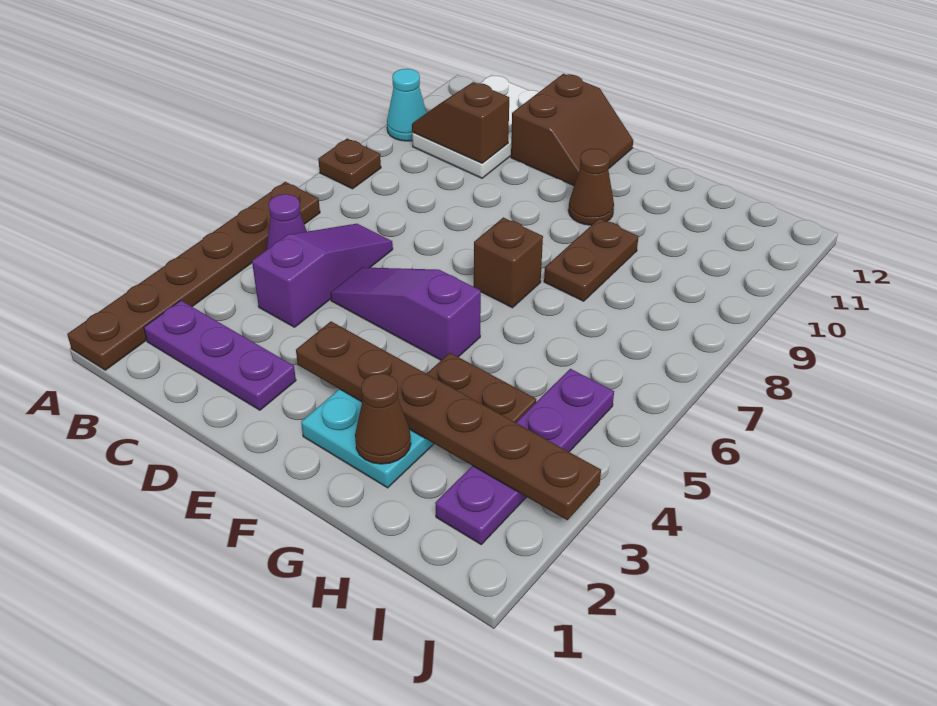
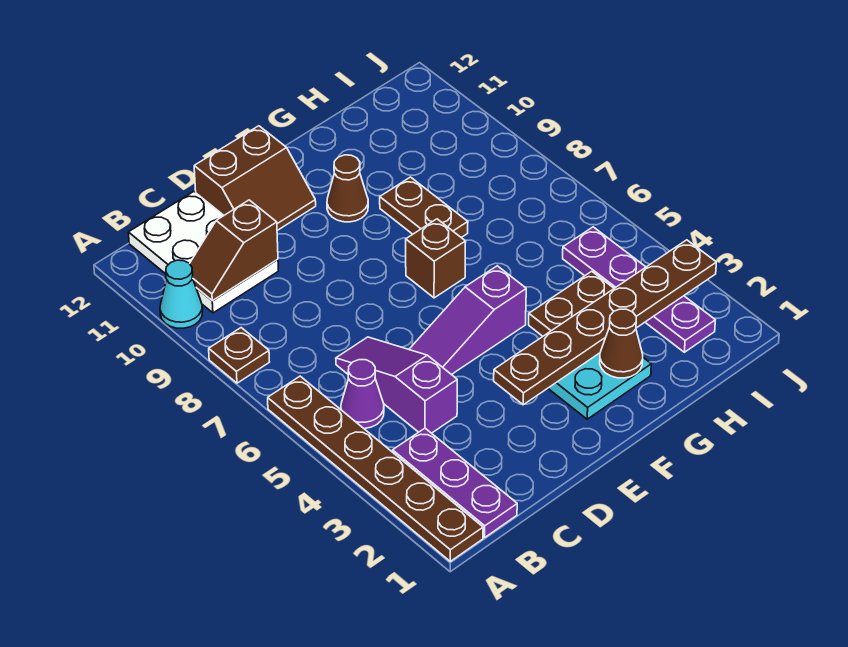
purple plate B2:D2 level 1 -> purple plate B1:B3 level 1
brown slope D11:E12 level 1 top D -> brown slope D11:E12 level 1 top 12

